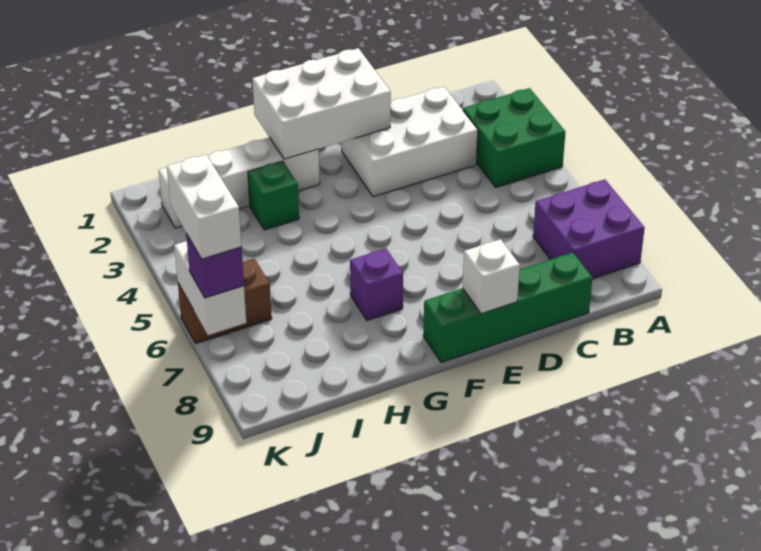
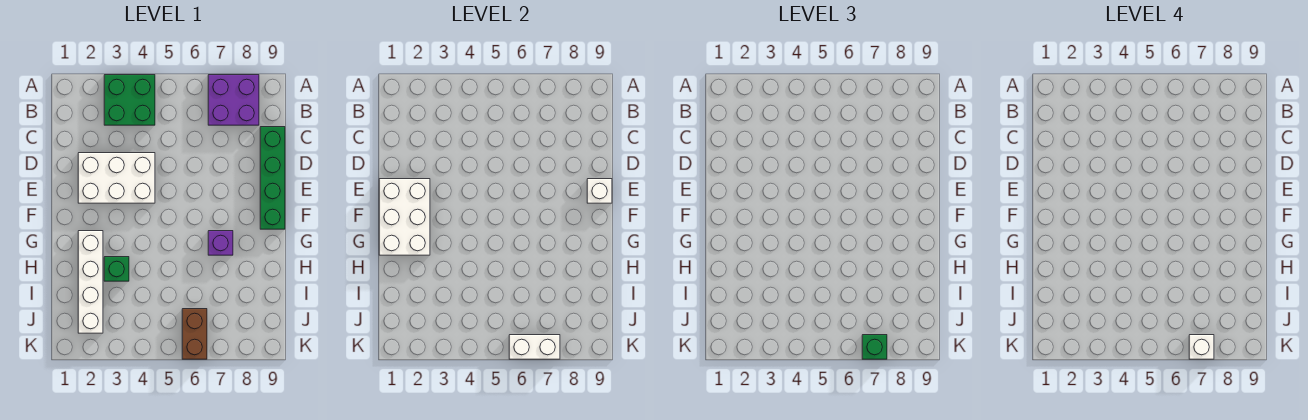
white brick C2:E3 level 1 -> white brick D2:E4 level 1
white brick K6:K7 level 4 -> white brick K7 level 4
purple brick K7 level 3 -> green brick K7 level 3

